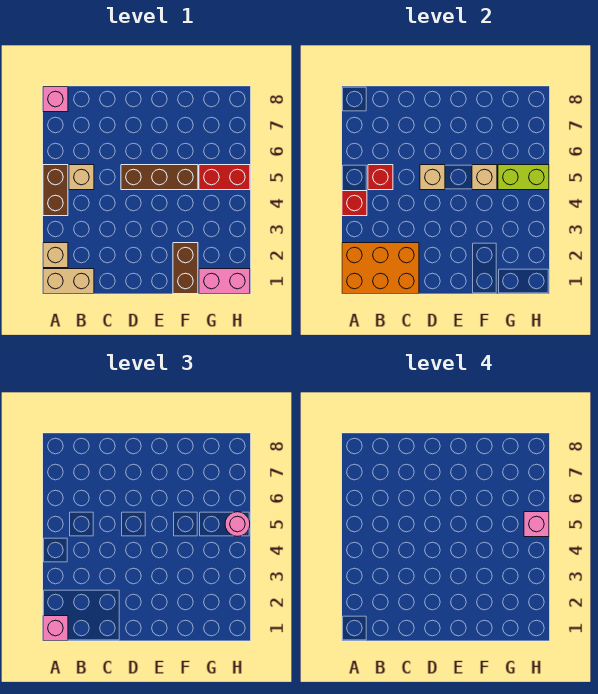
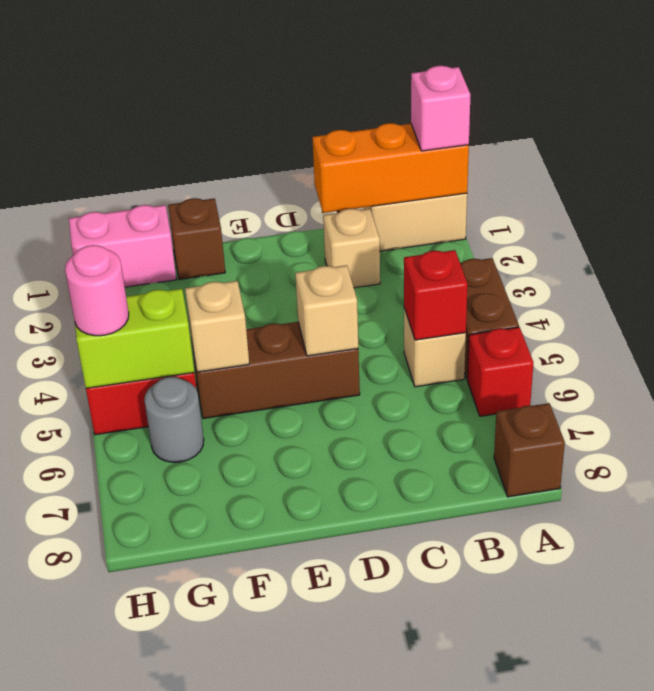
orange brick A1:C2 level 2 -> orange brick A1:C1 level 2
tan brick A2 level 1 -> tan brick C2 level 1
red brick A4 level 2 -> red brick A6 level 1
pink brick A8 level 1 -> brown brick A8 level 1
brown brick F1:F2 level 1 -> brown brick F1 level 1
none -> grey round brick G6 level 1
pink brick H5 level 4 -> none

